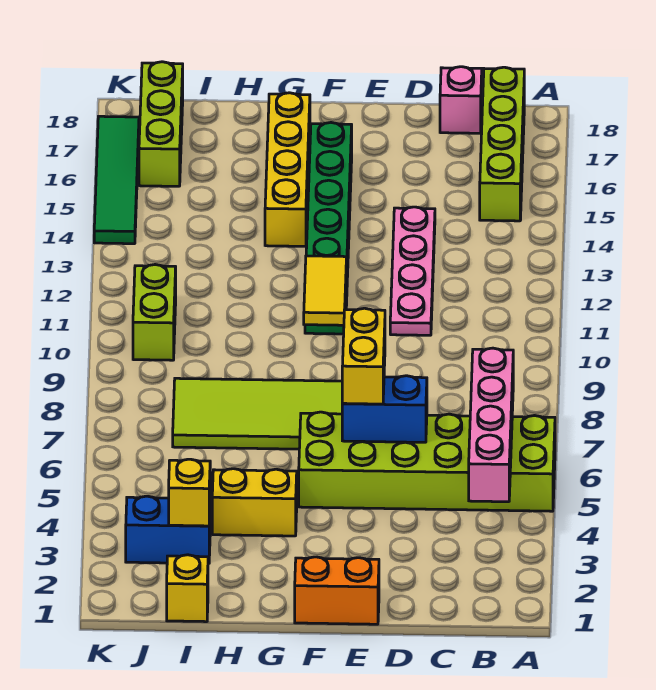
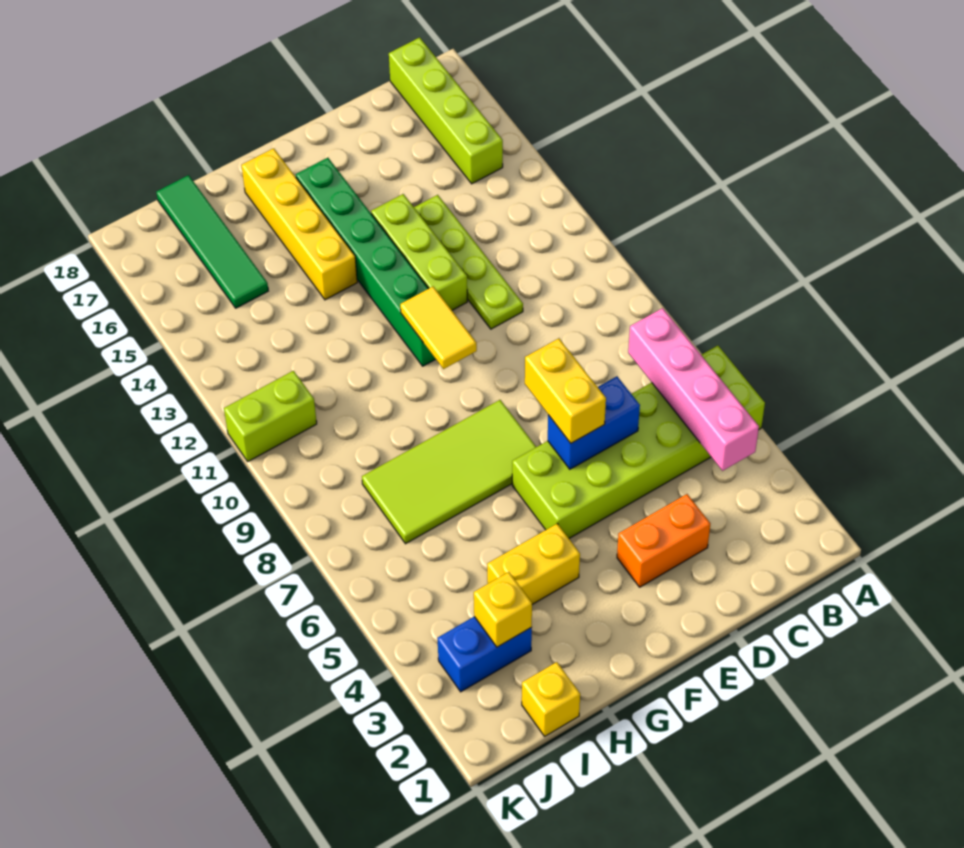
pink brick C18 level 1 -> none
pink plate D11:D14 level 1 -> lime plate D11:D14 level 1
orange brick E1:F1 level 1 -> orange brick D3:E3 level 1
lime brick J10:J11 level 1 -> lime brick J11:K11 level 1
lime brick J16:J18 level 1 -> lime brick E12:E14 level 1
green tile K14:K17 level 1 -> green tile I15:I18 level 1

